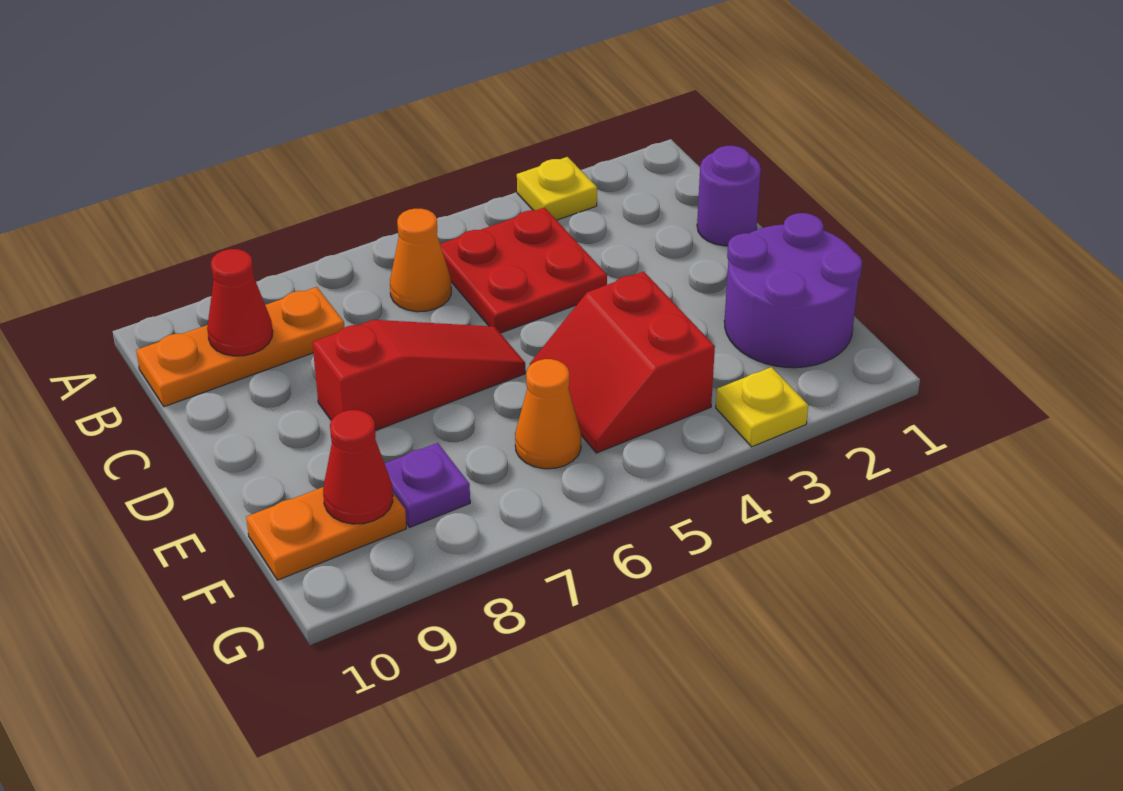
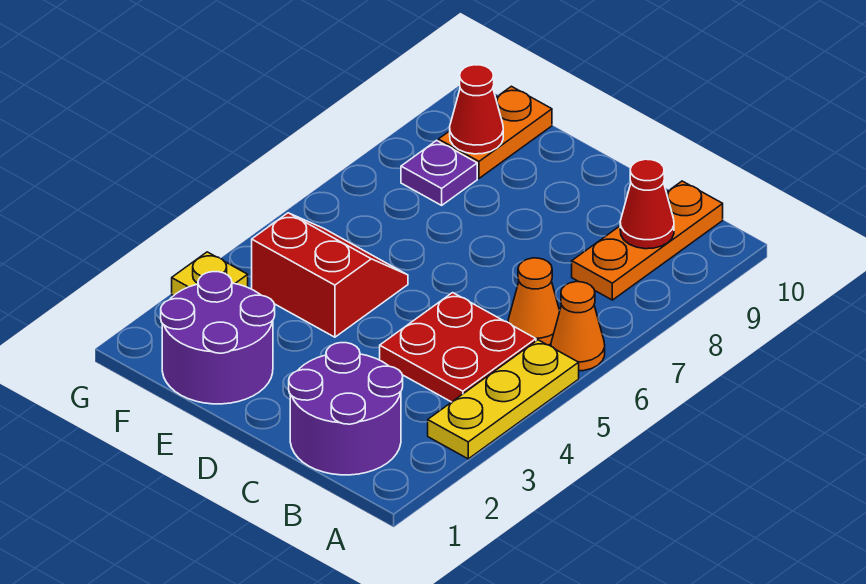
yellow plate A3 level 1 -> yellow plate A3:A5 level 1
purple round brick C1 level 1 -> purple round brick B1:C2 level 1
red slope D6:D8 level 1 top 8 -> none
orange cone F6 level 1 -> orange cone A6 level 1

